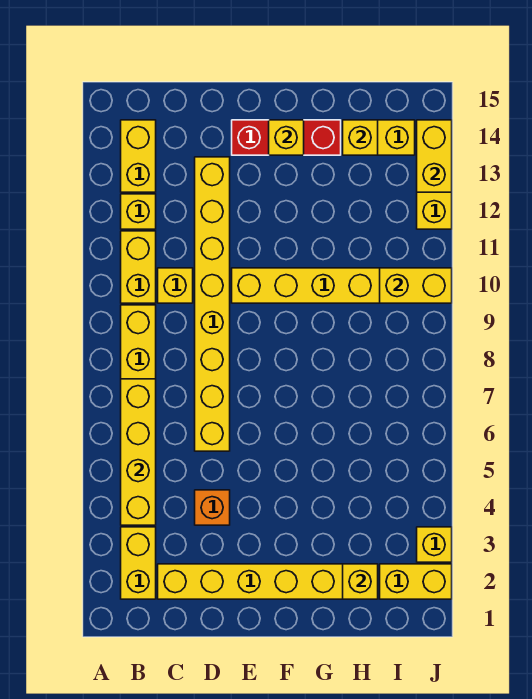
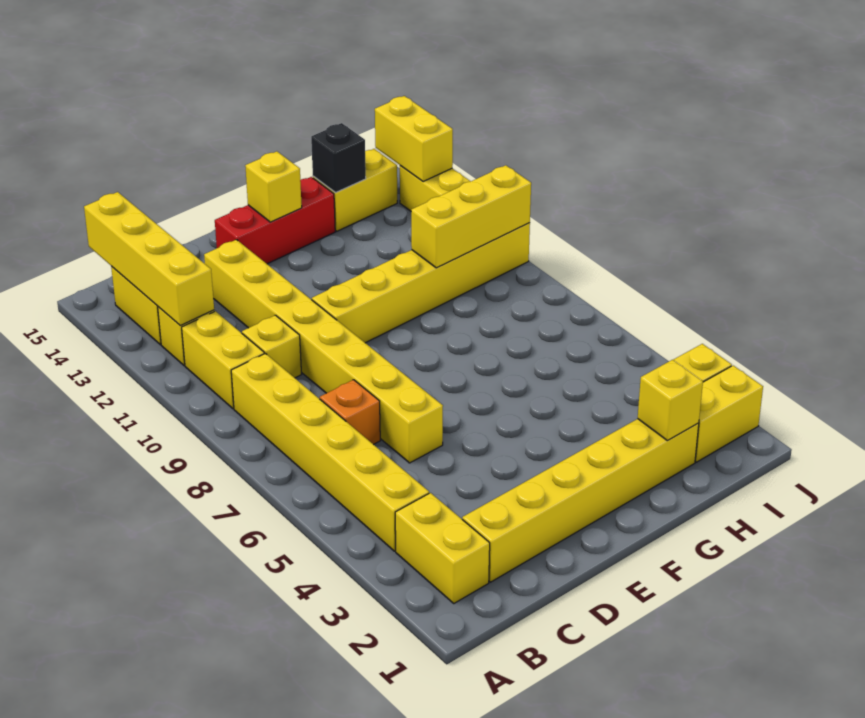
yellow brick B4:B7 level 2 -> yellow brick B12:B15 level 2
orange brick D4 level 1 -> orange brick C7 level 1
yellow brick H14 level 2 -> black brick H14 level 2
yellow brick I10:J10 level 2 -> yellow brick H10:J10 level 2

